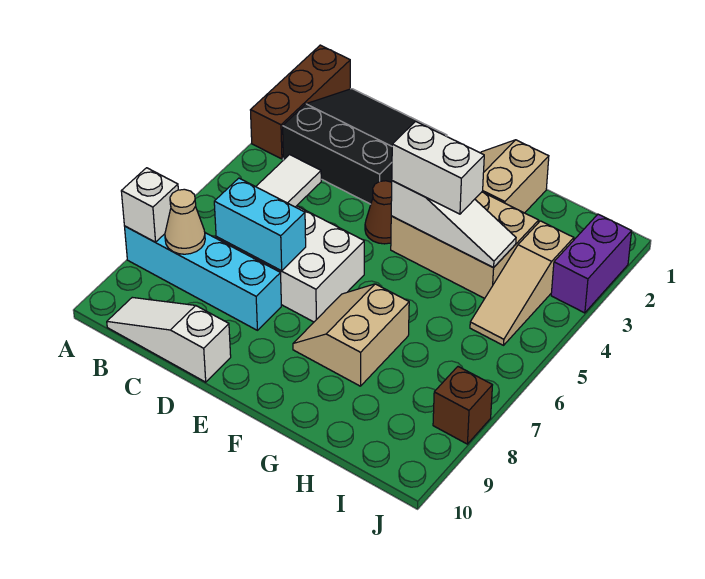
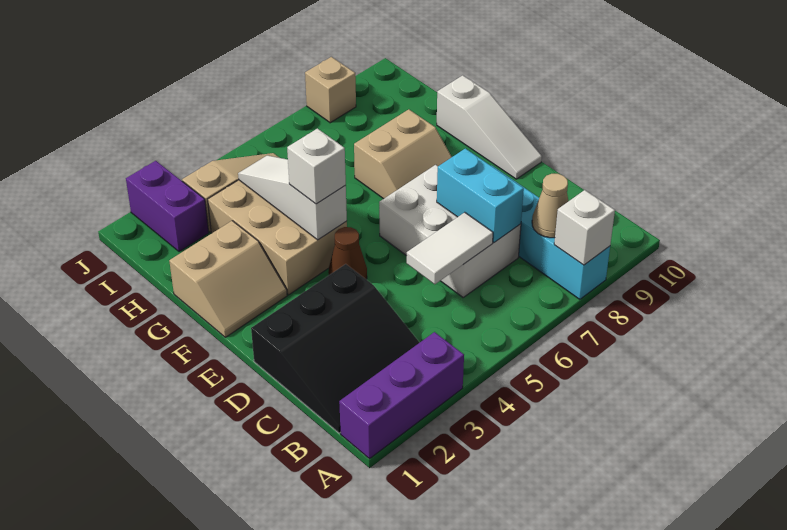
brown brick A1:A3 level 1 -> purple brick A1:A3 level 1
black slope B1:D3 level 1 top 3 -> black slope B1:D3 level 1 top D
white slope B10:D10 level 1 top D -> white slope E10:G10 level 1 top G
white brick F4:G4 level 3 -> white brick F4 level 3
purple brick J2:J3 level 1 -> purple brick I2:J2 level 1
brown brick J8 level 1 -> tan brick J8 level 1

